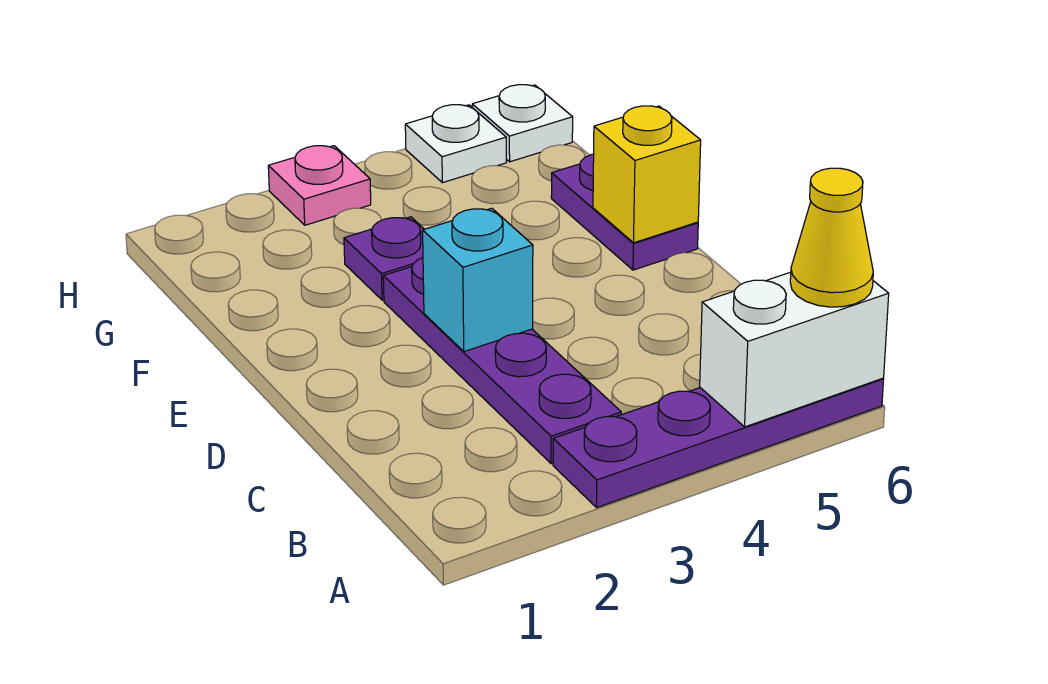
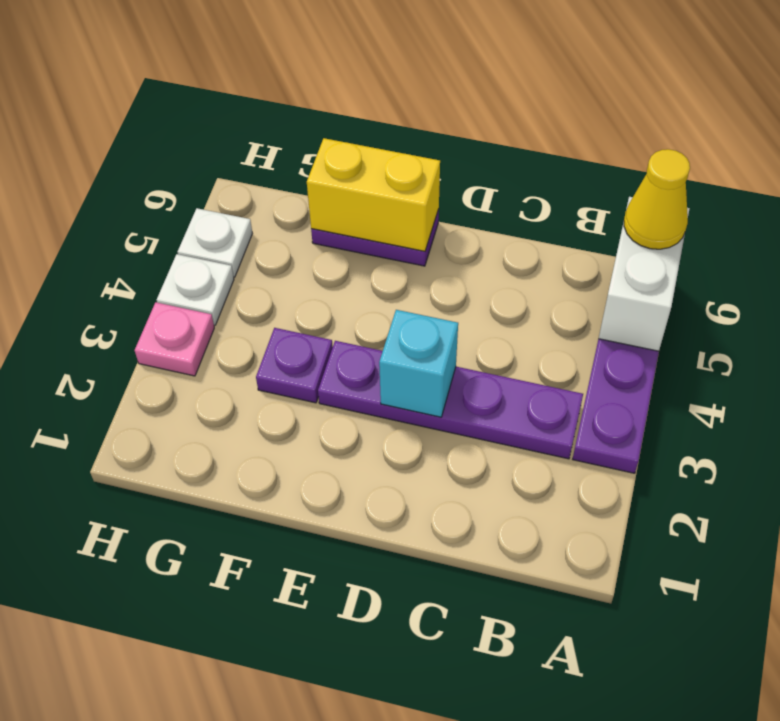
yellow brick E6 level 2 -> yellow brick E6:F6 level 2
white plate H6 level 1 -> white plate H4 level 1

